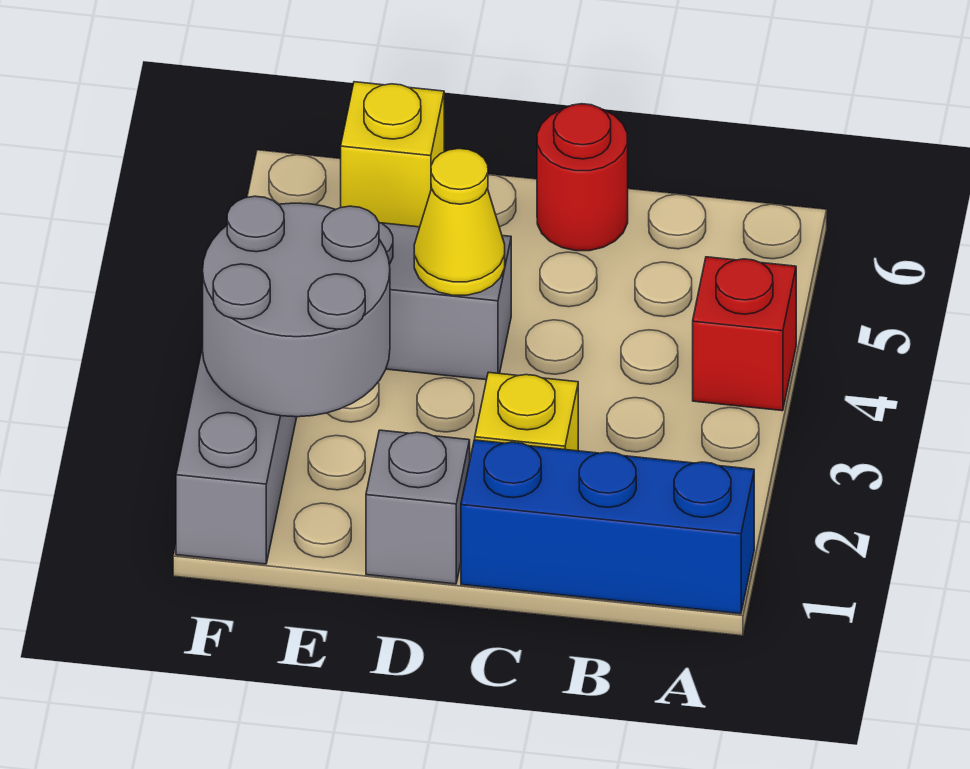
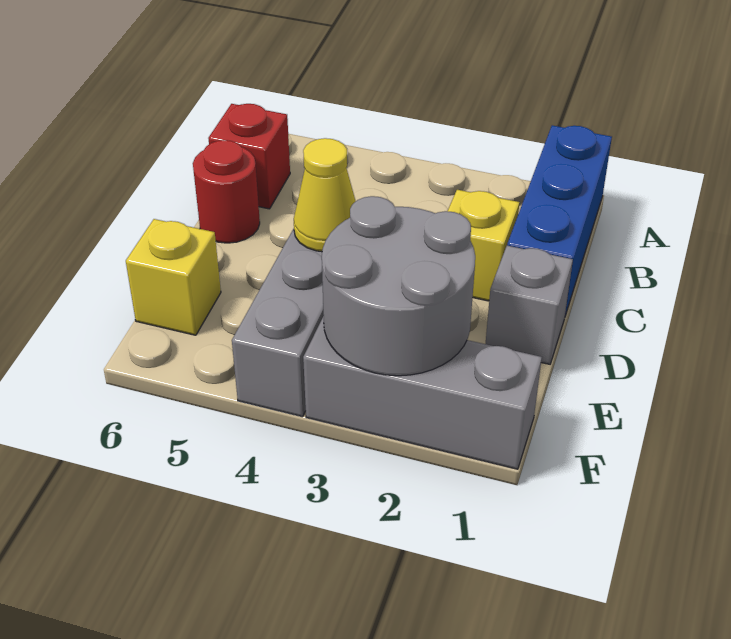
red brick A4 level 1 -> red brick B6 level 1

